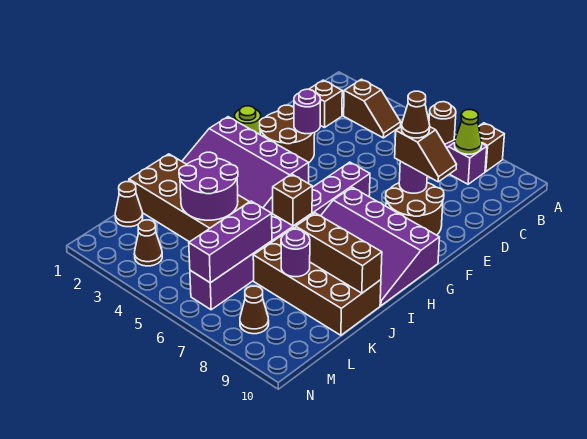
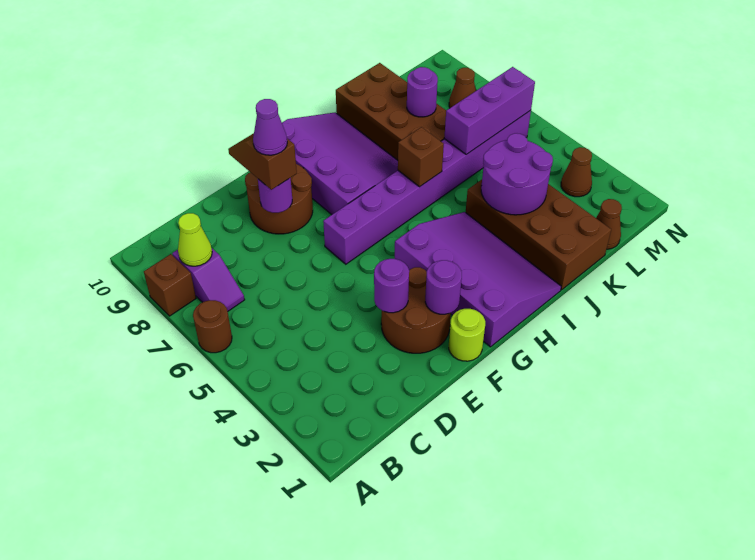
brown slope B3:B4 level 1 top 3 -> none
brown brick C2 level 1 -> none
brown cone E8 level 4 -> purple cone E8 level 4
none -> purple round brick F2 level 2
brown brick J8:J10 level 2 -> none

